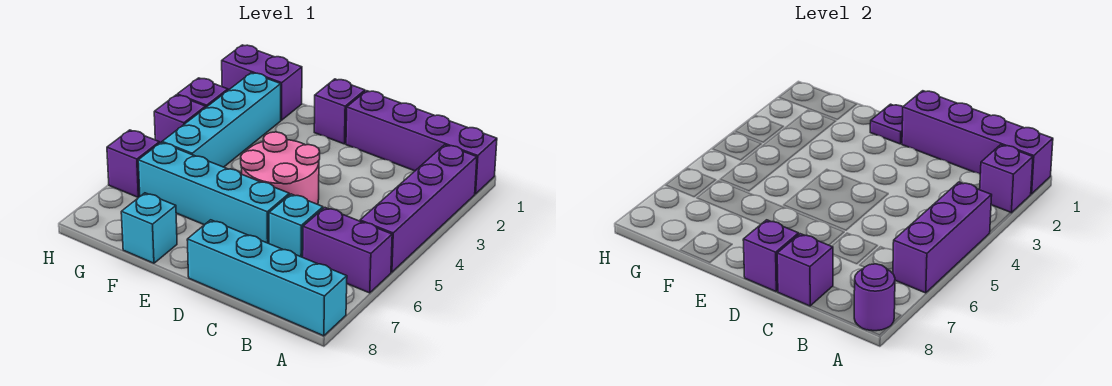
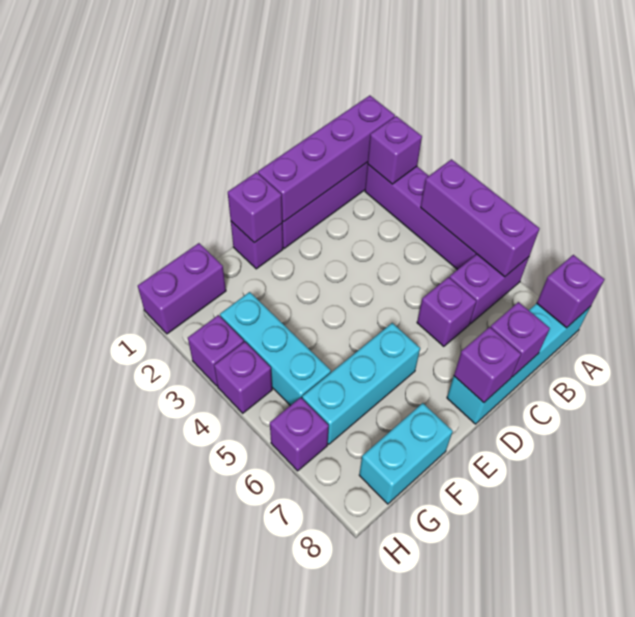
purple round brick A8 level 2 -> purple brick A8 level 2
cyan brick C6 level 1 -> purple brick C6 level 1
pink round brick D4:E5 level 1 -> none
cyan brick D6:G6 level 1 -> cyan brick E6:G6 level 1
purple plate E1 level 2 -> purple brick E1 level 2
cyan brick F8 level 1 -> cyan brick F8:G8 level 1
cyan brick G2:G5 level 1 -> cyan brick G3:G5 level 1

